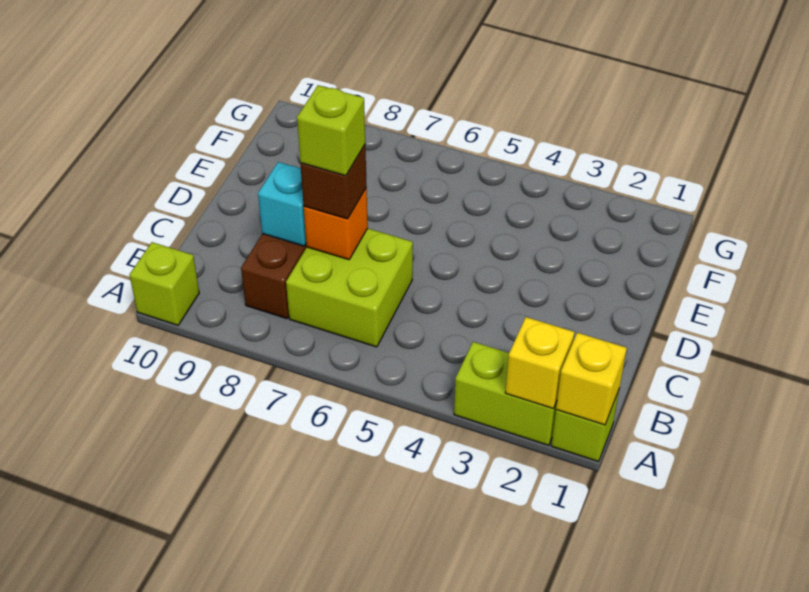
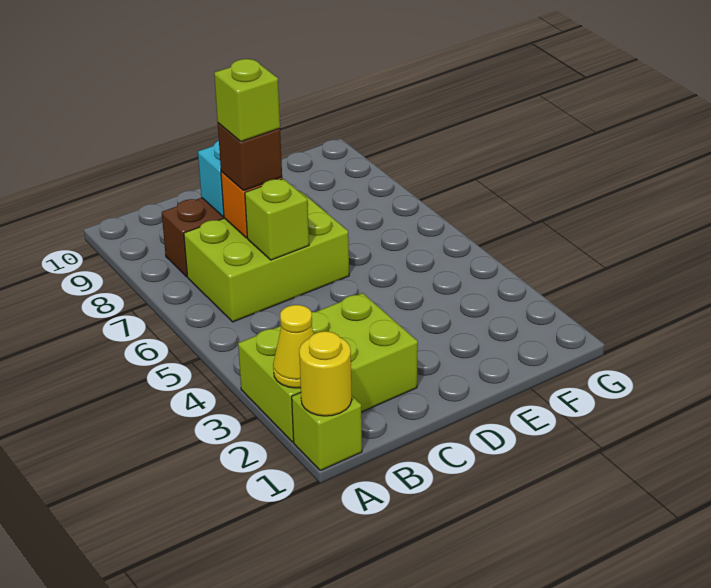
yellow brick A1 level 2 -> yellow round brick A1 level 2
lime brick A2:A3 level 1 -> lime brick A2:C3 level 1
yellow brick A2 level 2 -> yellow cone A2 level 2
lime brick A10 level 1 -> lime brick C6 level 2
lime brick B6:C7 level 1 -> lime brick B6:D7 level 1

